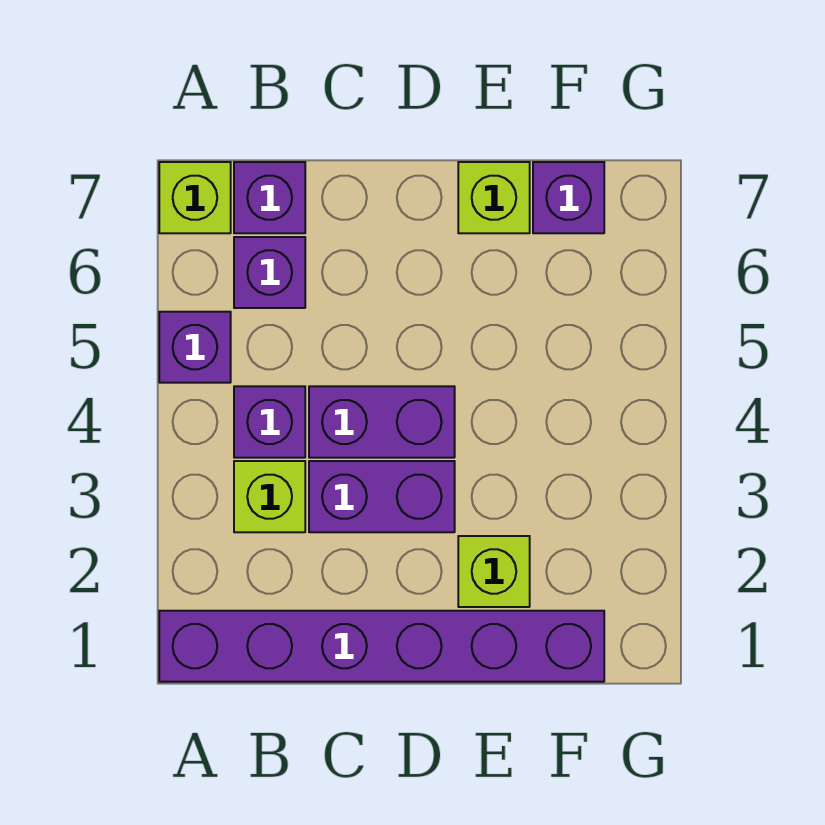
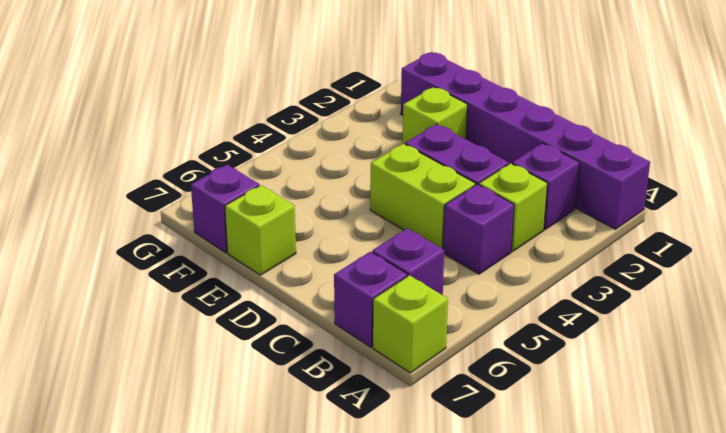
purple brick A5 level 1 -> purple brick B2 level 1
purple brick C4:D4 level 1 -> lime brick C4:D4 level 1

